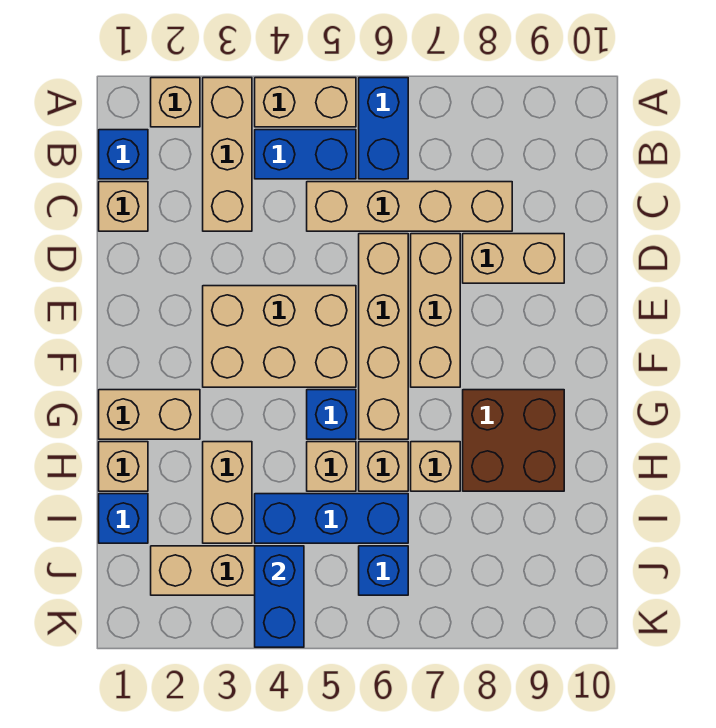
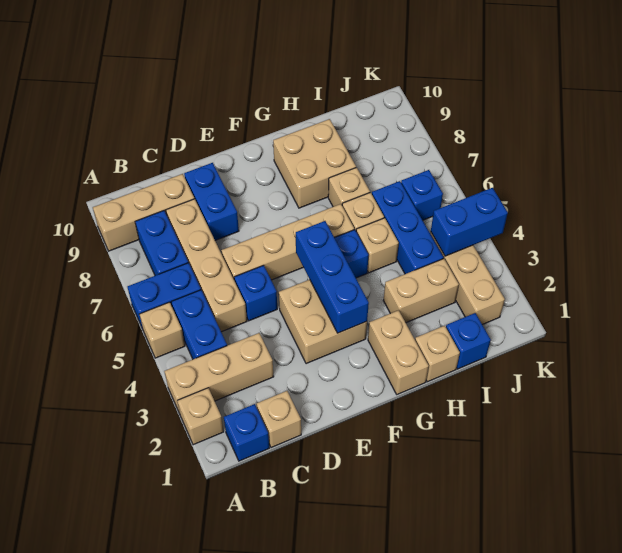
tan brick A4:A5 level 1 -> tan brick A5 level 1
none -> blue brick B7:B8 level 1
none -> blue brick D5 level 1
tan brick D7:F7 level 1 -> tan brick A9:C9 level 1
tan brick D8:D9 level 1 -> blue brick D8:D9 level 1
tan brick E3:F5 level 1 -> tan brick E3:F4 level 1
none -> blue brick F3:F5 level 2
brown brick G8:H9 level 1 -> tan brick G8:H9 level 1

